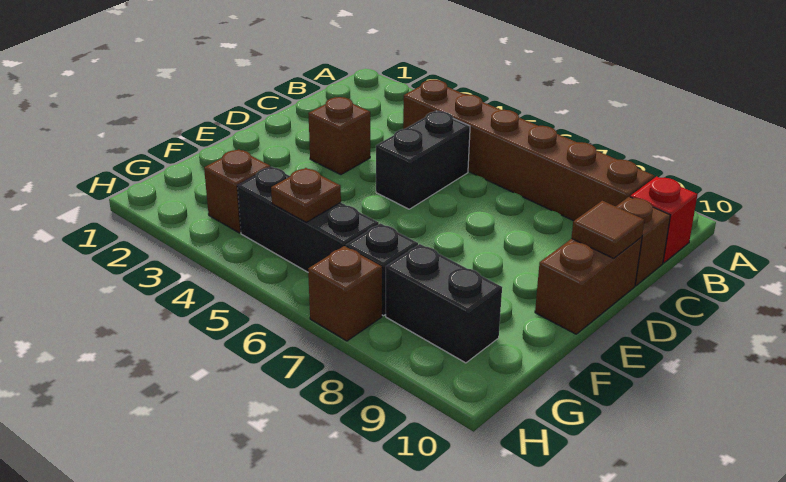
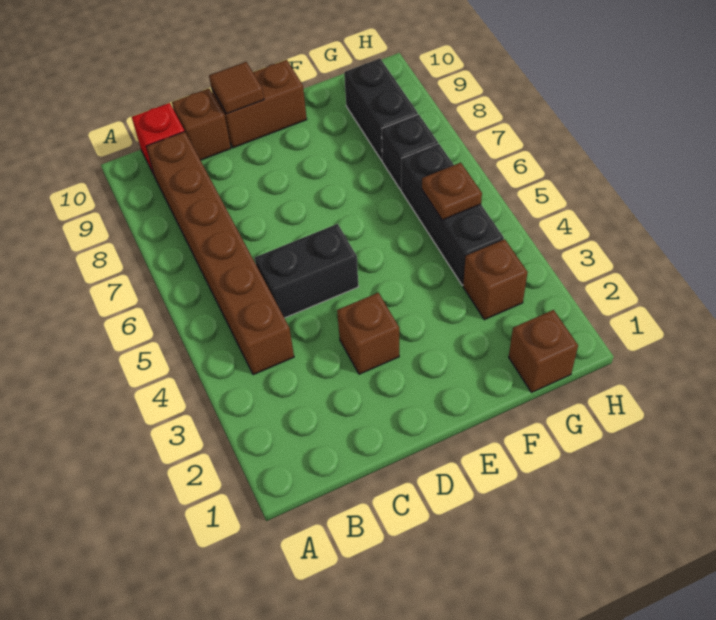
brown brick H7 level 1 -> brown brick G1 level 1

